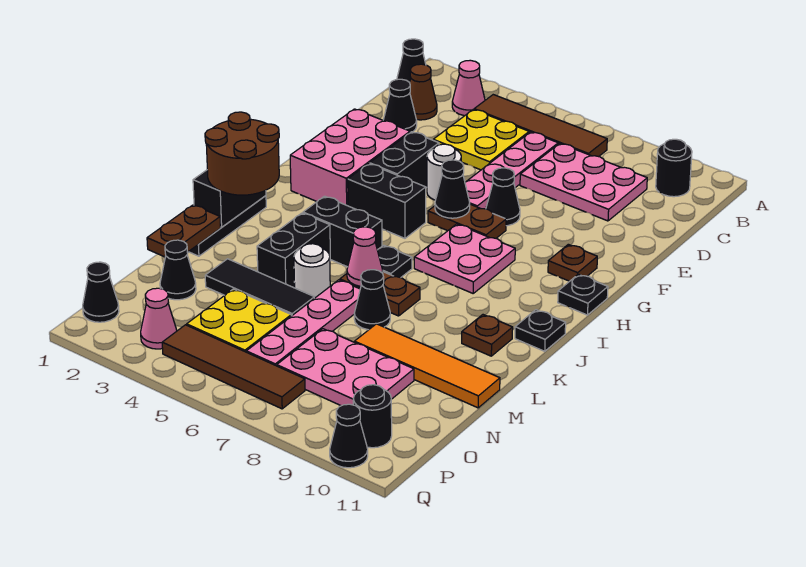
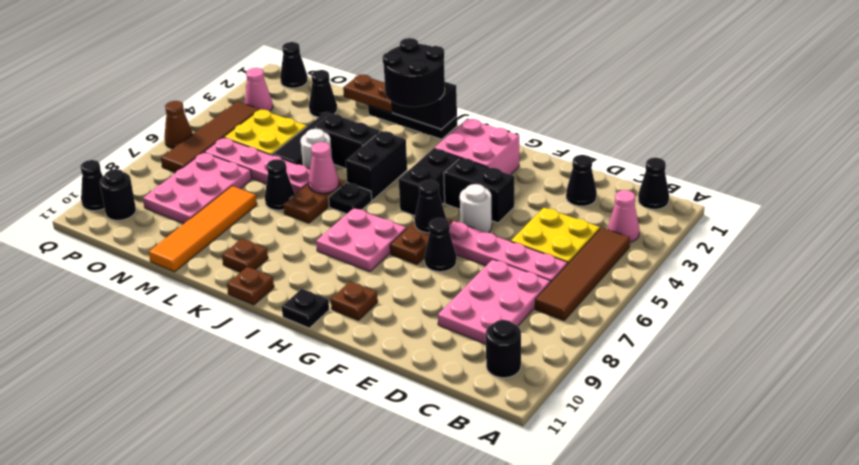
brown cone C2 level 1 -> brown cone Q6 level 1
pink brick F2:H3 level 1 -> pink brick G2:H3 level 1
brown round brick J1:K2 level 3 -> black round brick J1:K2 level 3
black plate J11 level 1 -> brown plate J11 level 1

